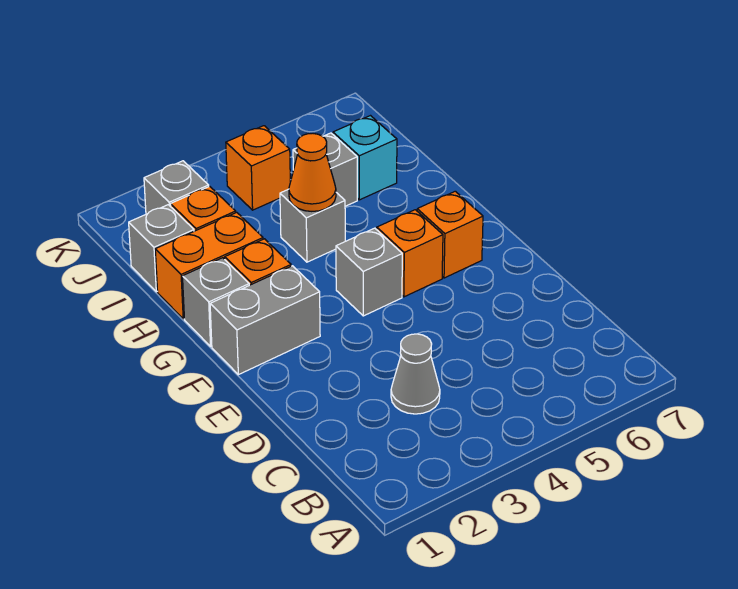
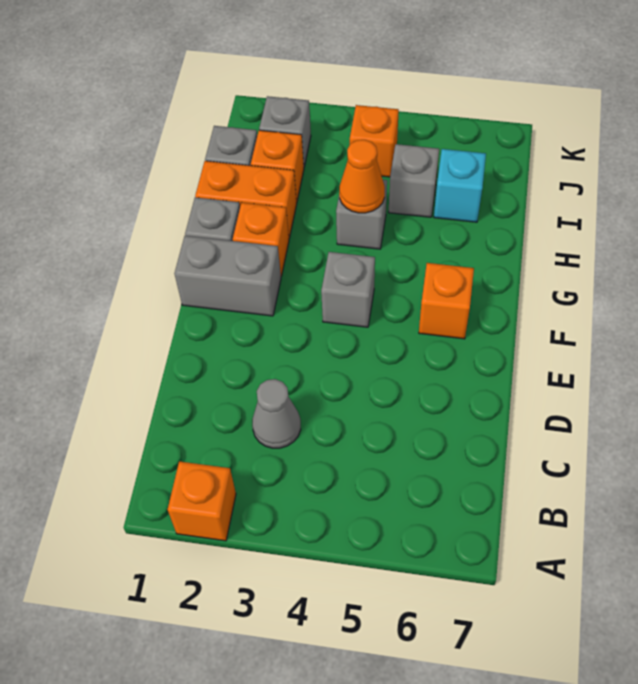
orange brick F5 level 1 -> orange brick A2 level 1

